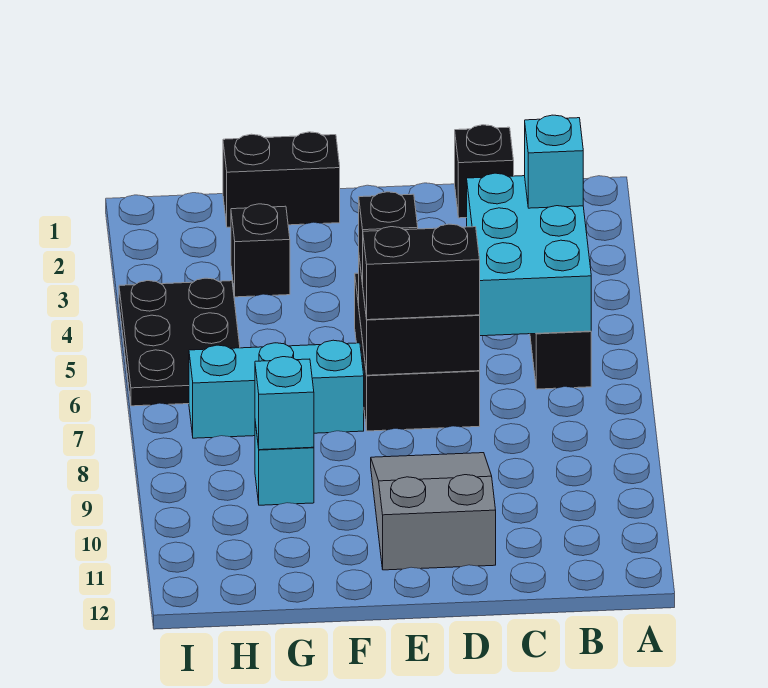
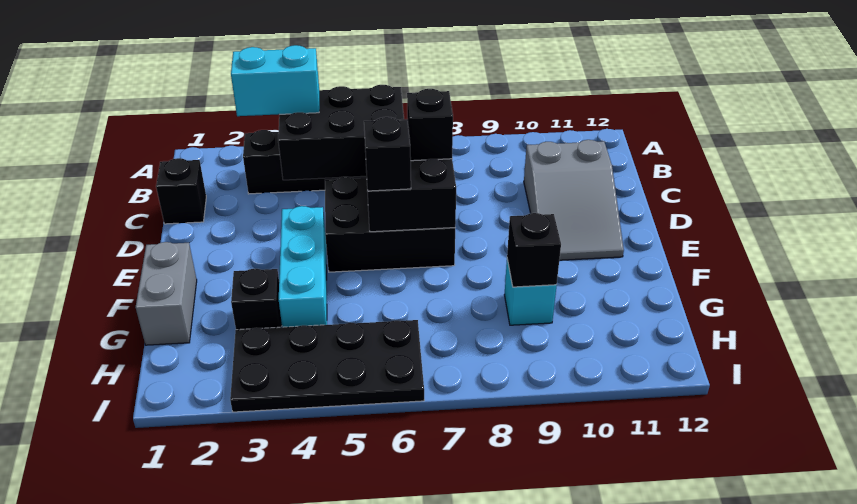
cyan brick B4:C6 level 2 -> black brick B4:C6 level 2
cyan brick B4 level 3 -> cyan brick B3:B4 level 3
black brick D7:E7 level 3 -> black brick D7 level 3
grey slope D9:E11 level 1 top 11 -> grey slope C10:E11 level 1 top C
black brick F1:G1 level 1 -> grey brick F1:G1 level 1
cyan brick F7:H7 level 1 -> cyan brick E4:G4 level 1
cyan brick G9 level 2 -> black brick G9 level 2
black plate H4:I6 level 1 -> black plate H3:I6 level 1

